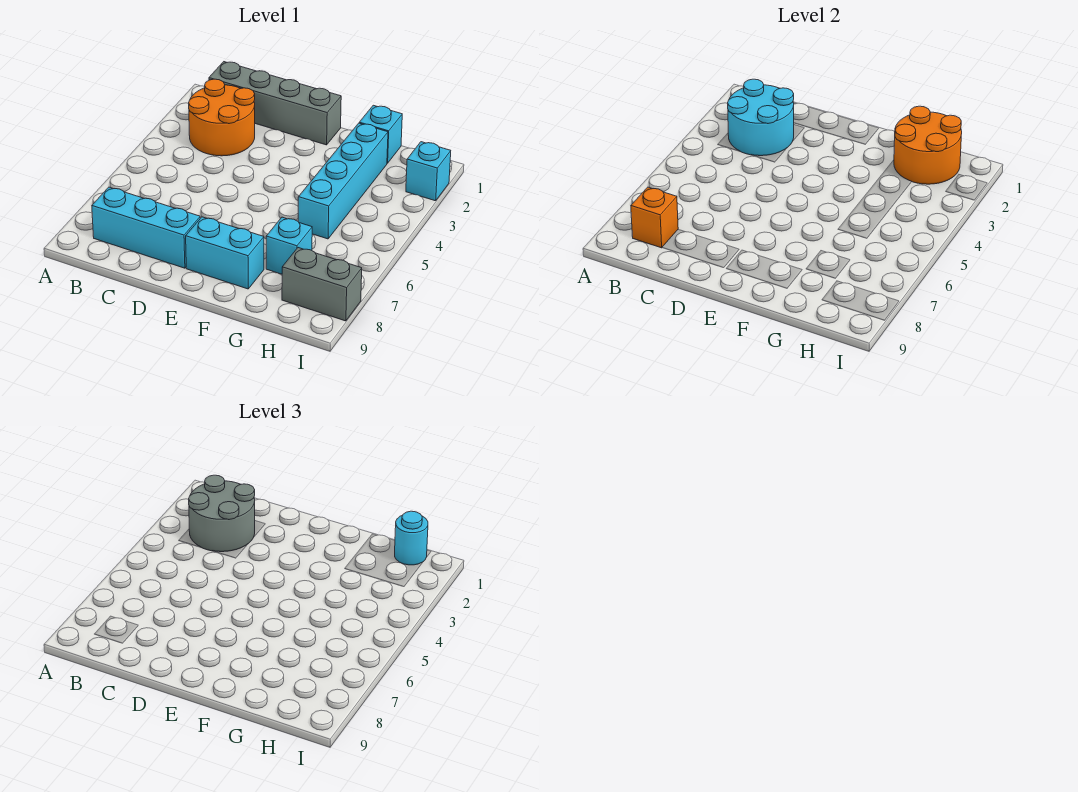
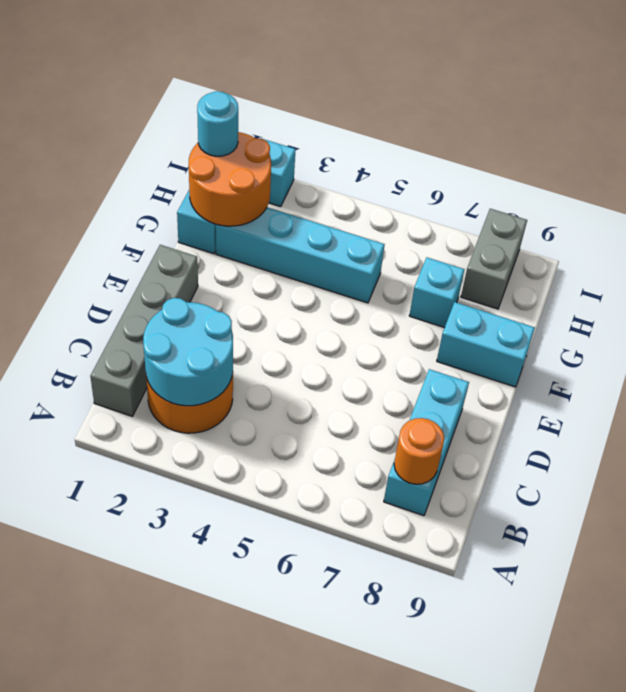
grey round brick B2:C3 level 3 -> none
orange brick B8 level 2 -> orange round brick B8 level 2
cyan brick E8:F8 level 1 -> cyan brick F8:F9 level 1

